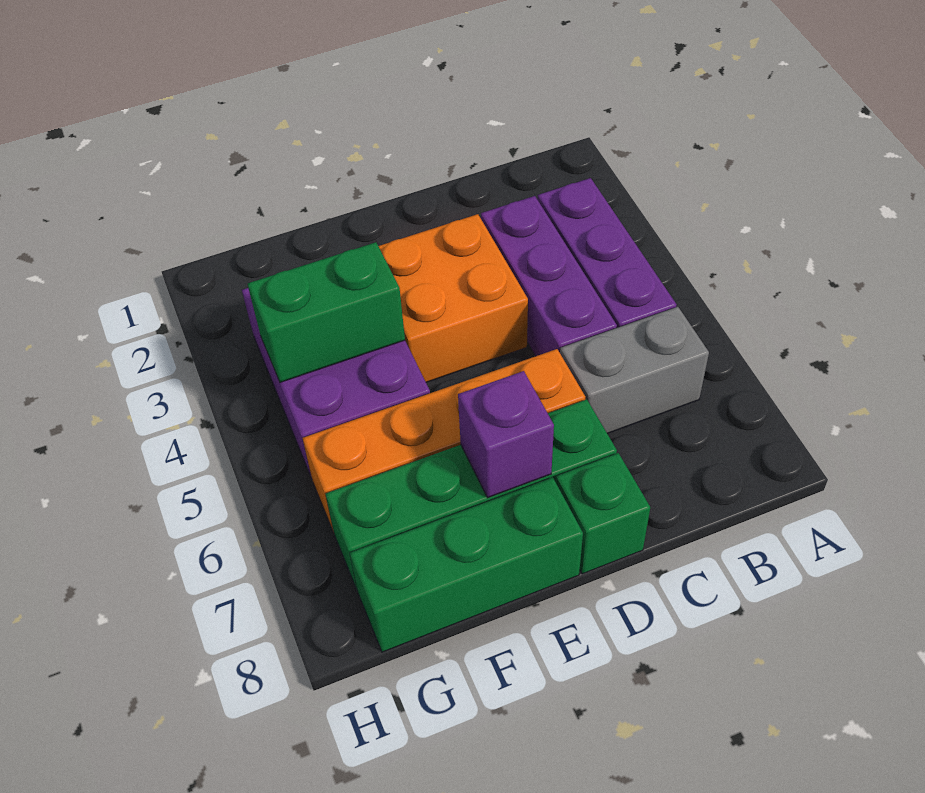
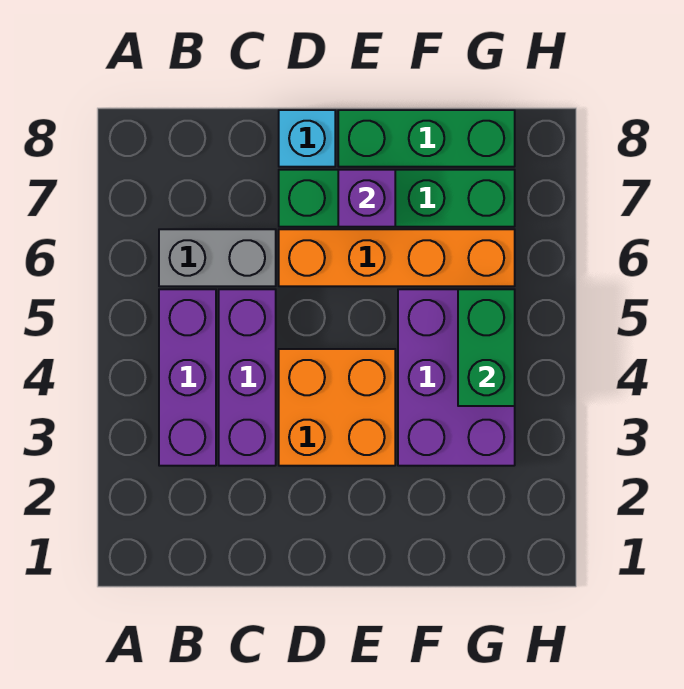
green brick D8 level 1 -> cyan brick D8 level 1
green brick F4:G4 level 2 -> green brick G4:G5 level 2

